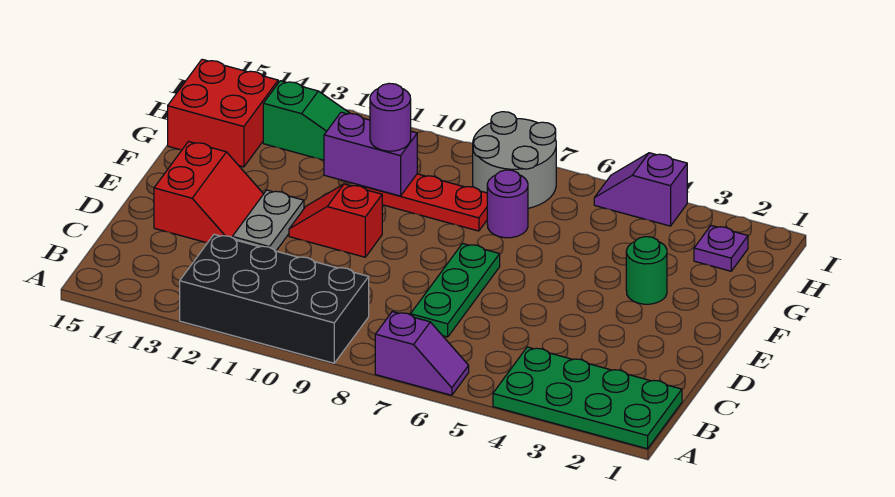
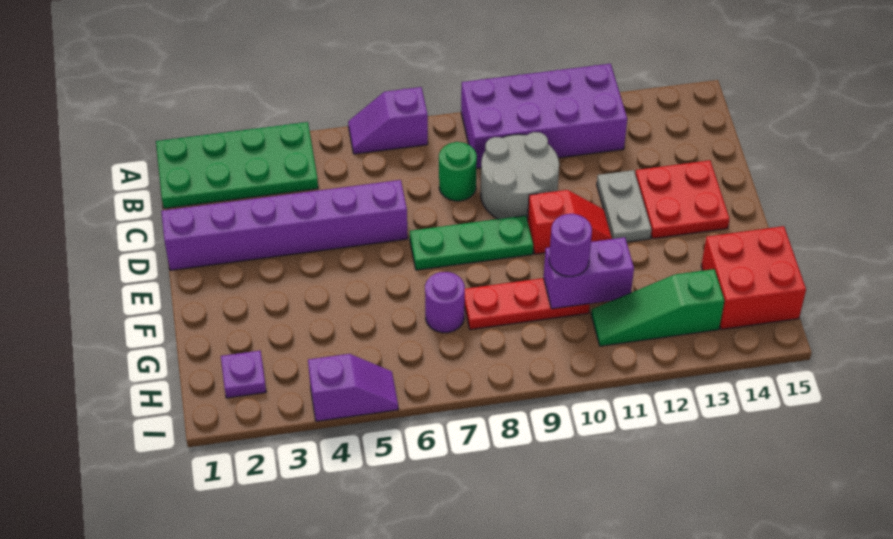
black brick A9:B12 level 1 -> purple brick A9:B12 level 1
green plate C7:E7 level 1 -> green plate E7:E9 level 1
none -> purple brick D1:D6 level 1
red slope D13:E14 level 1 top 14 -> red plate D13:E14 level 1
green round brick F3 level 1 -> green round brick C8 level 1
grey round brick H7:I8 level 1 -> grey round brick C9:D10 level 1

